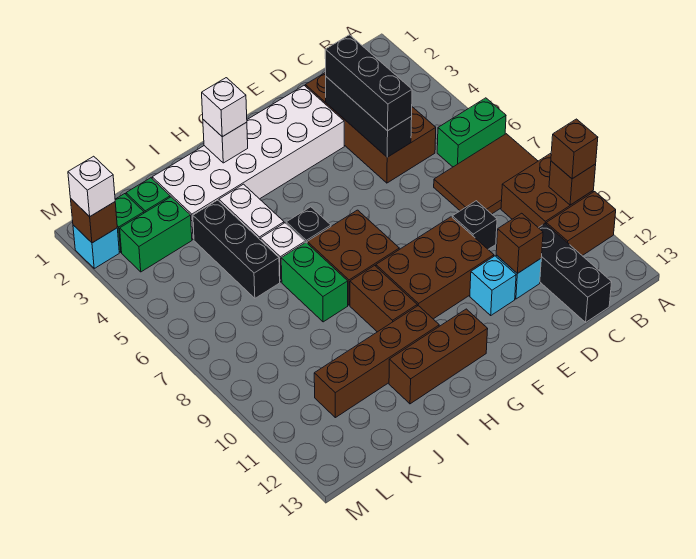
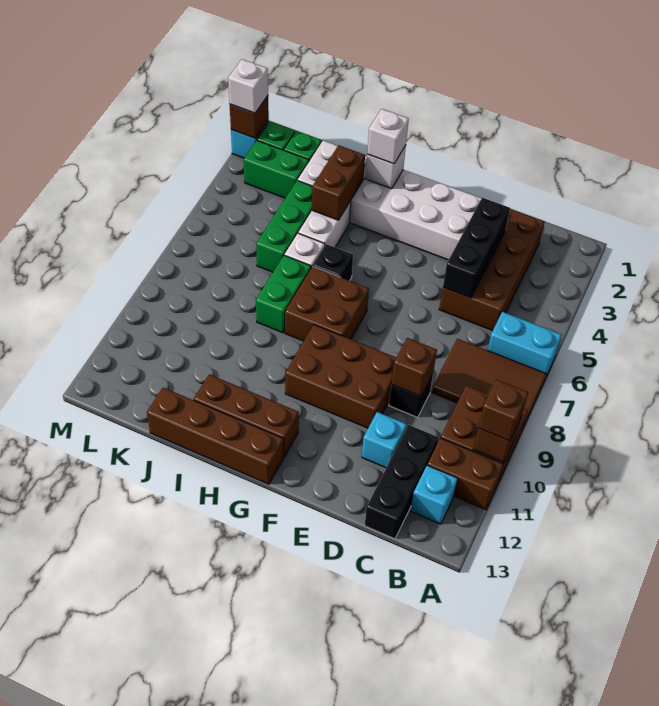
green brick A6:B6 level 1 -> cyan brick A6:B6 level 1
black brick D3:D5 level 3 -> none
brown brick D11 level 2 -> brown brick D9 level 2
cyan brick E11 level 1 -> cyan brick B12 level 1
brown brick H9:H10 level 1 -> brown brick I3:I4 level 2
brown brick H11:K11 level 1 -> brown brick G13:J13 level 1
black brick J4:J6 level 1 -> green brick J4:J6 level 1

